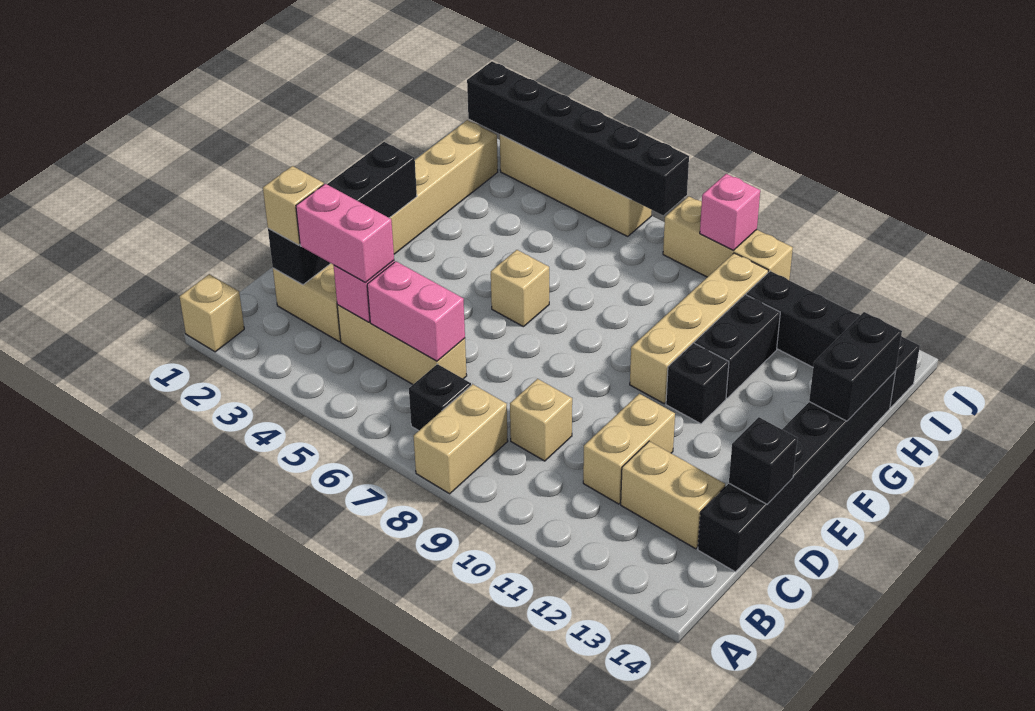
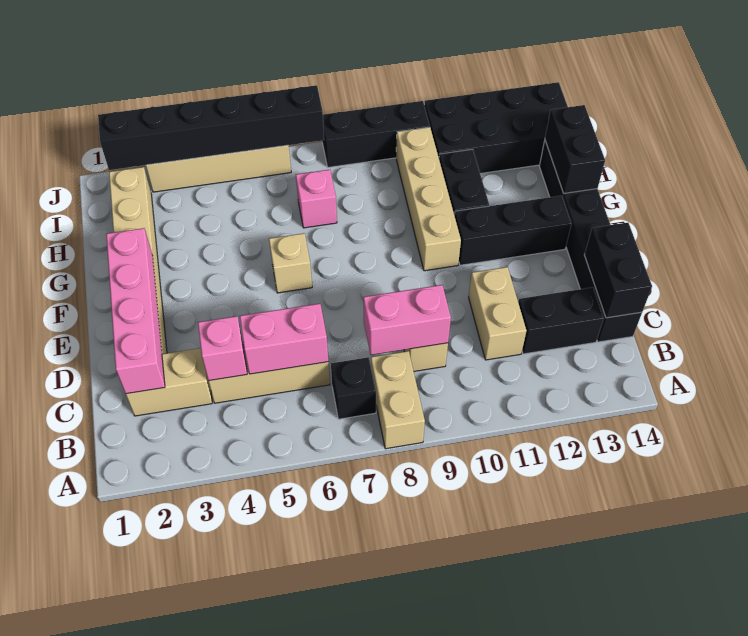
tan brick A1 level 1 -> none
black brick C2:F2 level 2 -> pink brick C2:F2 level 2
tan brick C2 level 3 -> none
pink brick C3:C4 level 3 -> pink brick C8:C9 level 2
tan brick C12:C13 level 1 -> black brick C12:C13 level 1
black brick D14 level 2 -> black brick C14:D14 level 2
black brick F11 level 1 -> black brick F11:F13 level 1
black brick I11:I14 level 1 -> black brick I11:J14 level 1
tan brick J8:J10 level 1 -> black brick J8:J10 level 1
pink brick J9 level 2 -> pink brick H7 level 1

